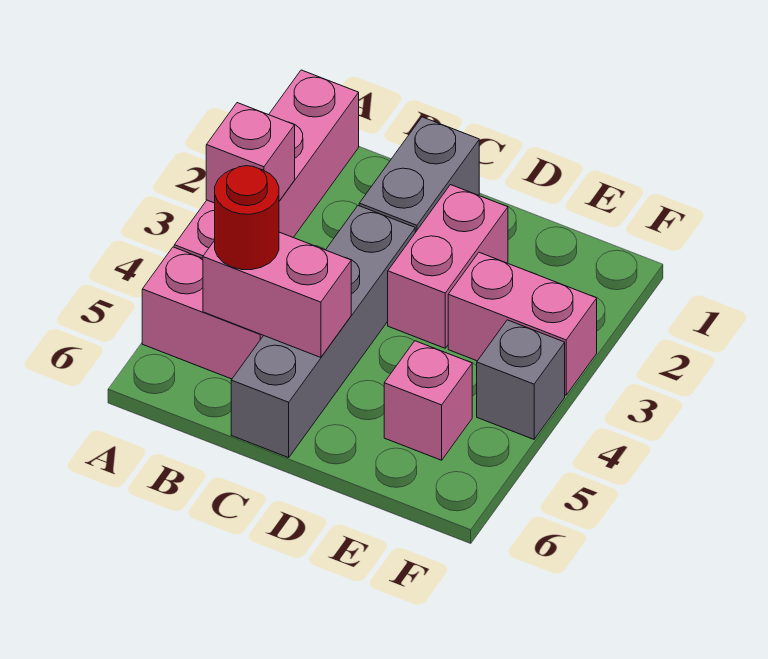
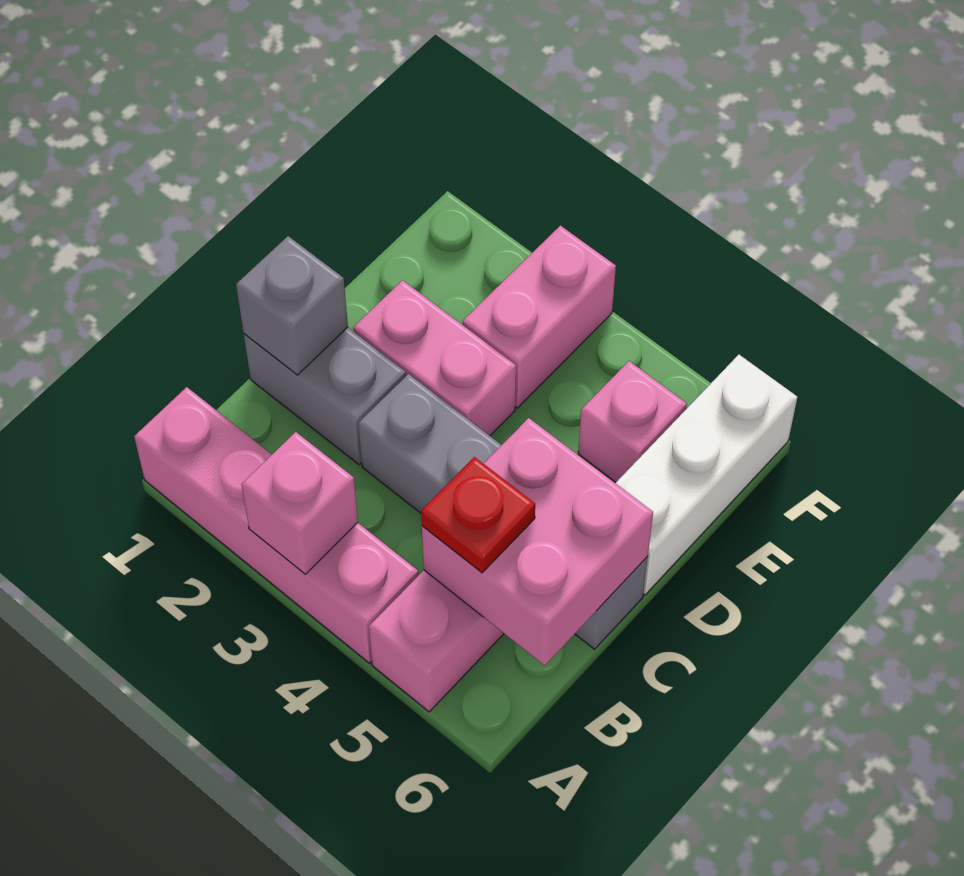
pink brick B5:C5 level 2 -> pink brick B5:C6 level 2
red round brick B5 level 3 -> red plate B5 level 3
none -> white brick D6:F6 level 1
grey brick F4 level 1 -> grey brick C1 level 2

